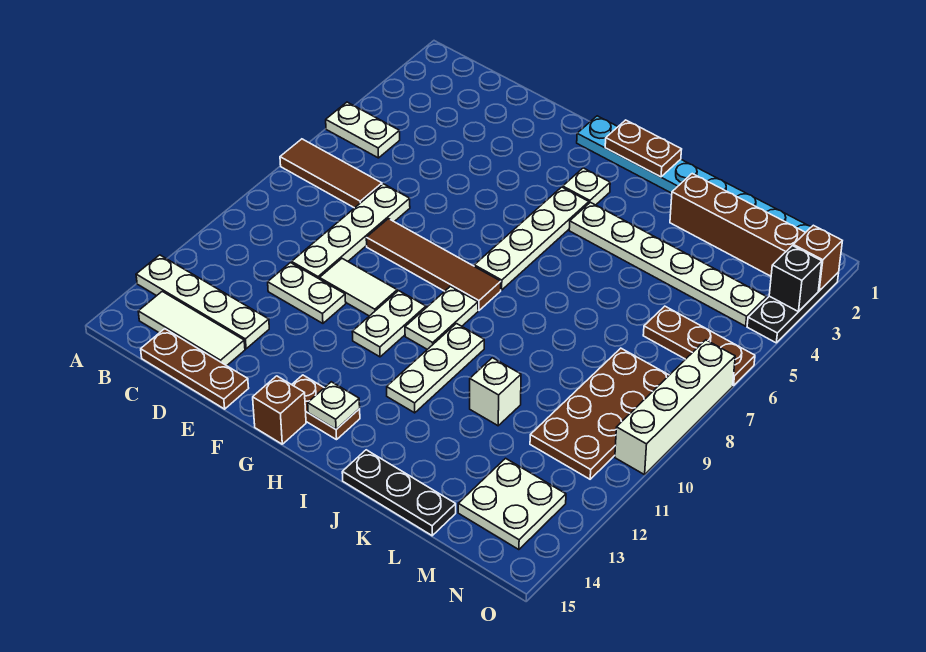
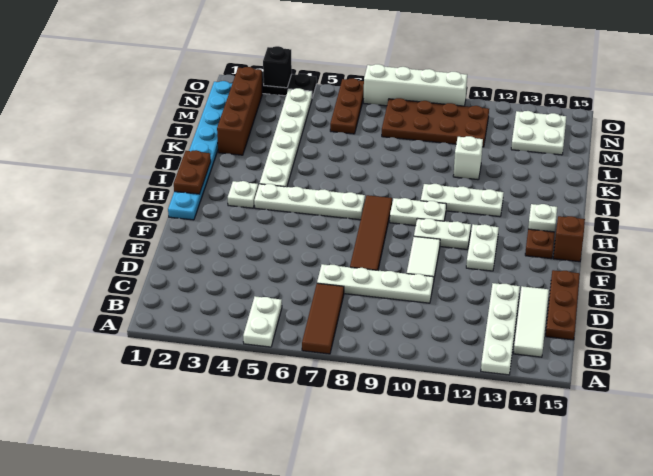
white plate D11:E11 level 1 -> white plate F12:G12 level 1
black plate J15:L15 level 1 -> none
brown brick O2 level 2 -> none

